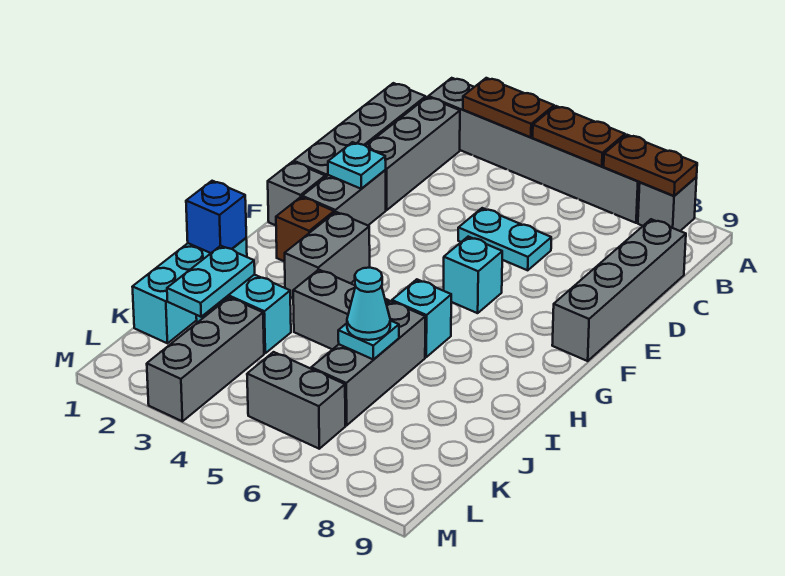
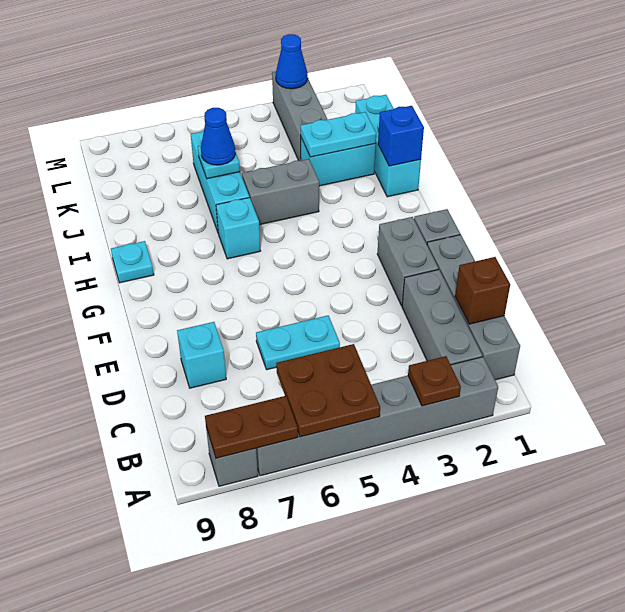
brown plate A3:A4 level 2 -> brown plate A3 level 2
brown plate A5:A6 level 2 -> brown plate A5:B6 level 2
grey brick C9:F9 level 1 -> none
cyan plate E2 level 2 -> cyan plate H9 level 1
cyan brick F6 level 1 -> cyan brick D8 level 1
brown brick G2 level 1 -> brown brick C1 level 2
grey brick G3:H3 level 1 -> none
grey brick I6:K6 level 1 -> cyan brick I6:K6 level 1
cyan plate J2:K2 level 2 -> cyan plate J2:J3 level 2
cyan cone J6 level 3 -> blue cone J6 level 3
grey brick L5:L6 level 1 -> none
none -> blue cone M3 level 2

